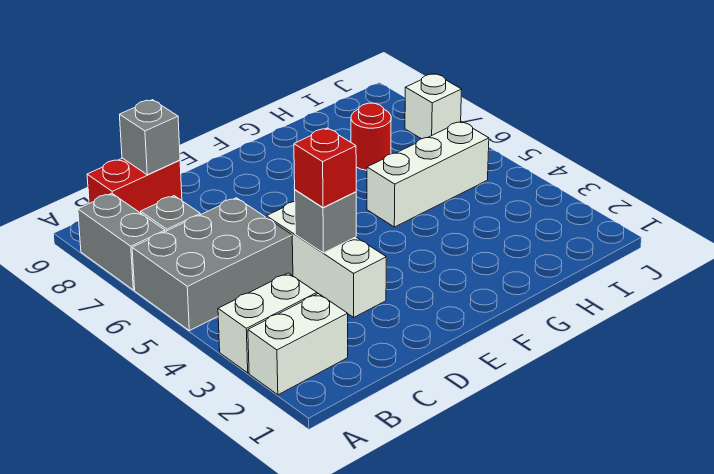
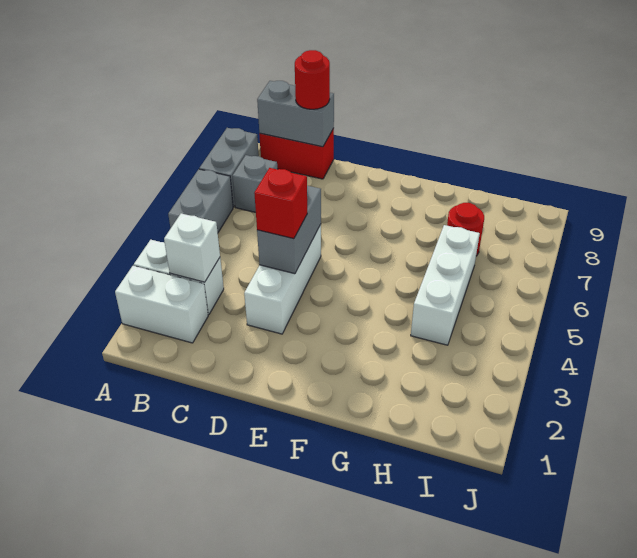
grey brick A5:C6 level 1 -> grey brick A5:A6 level 1
grey brick C9 level 2 -> grey brick B9:C9 level 2
none -> red round brick C9 level 3
grey brick D4 level 2 -> grey brick D4:D5 level 2
white brick G5:I5 level 1 -> white brick H4:H6 level 1
white brick J7 level 1 -> white brick B3 level 2

